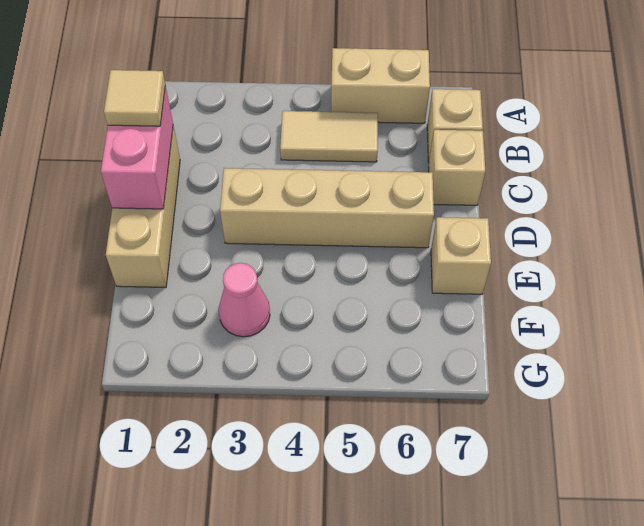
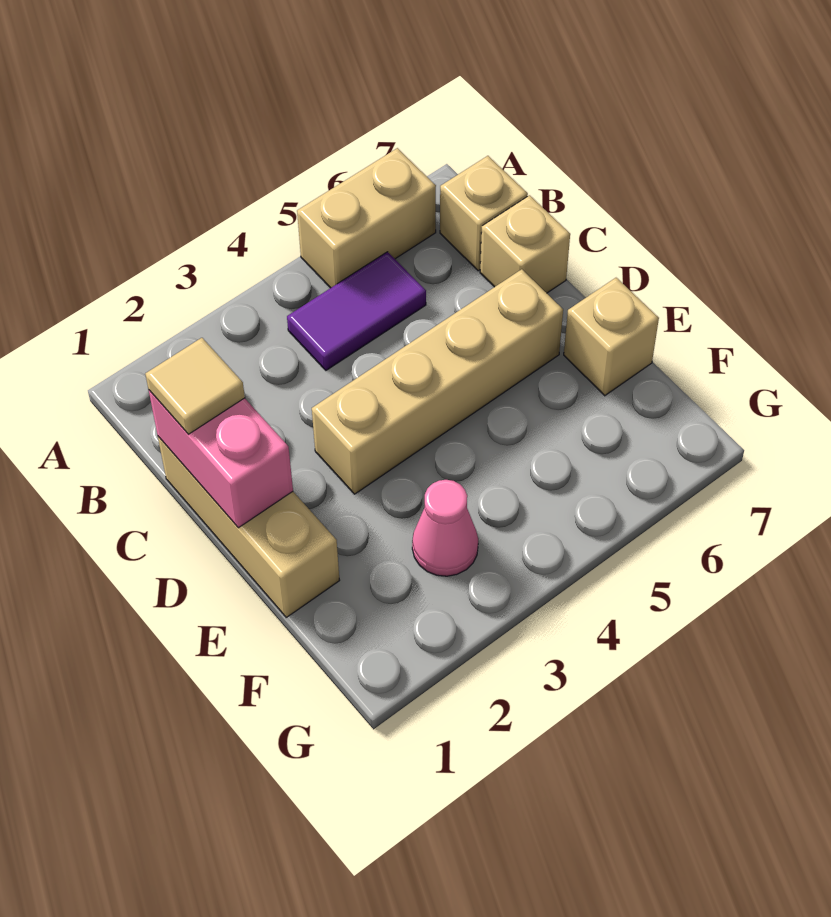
tan tile B4:B5 level 1 -> purple tile B4:B5 level 1

